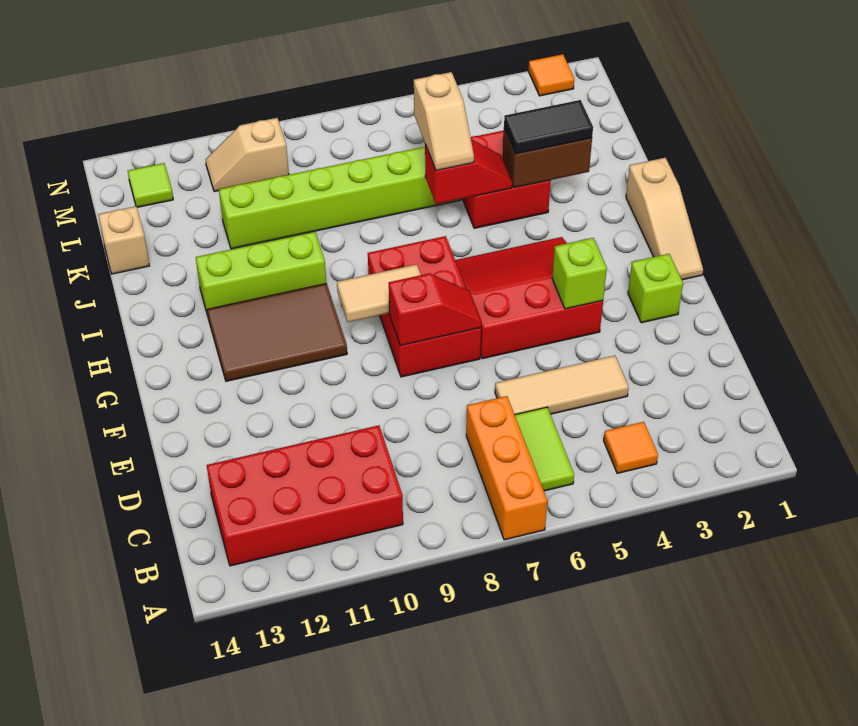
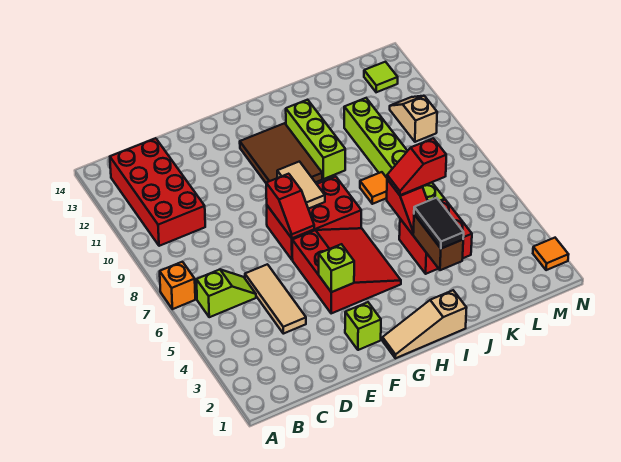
orange brick A7:C7 level 1 -> orange brick A7 level 1
orange tile B4 level 1 -> orange tile J8 level 1
lime tile B6:C6 level 1 -> lime slope B6:C6 level 1 top B
tan slope J6:K6 level 3 top K -> red slope J6:K6 level 3 top K
tan brick K14 level 1 -> none

